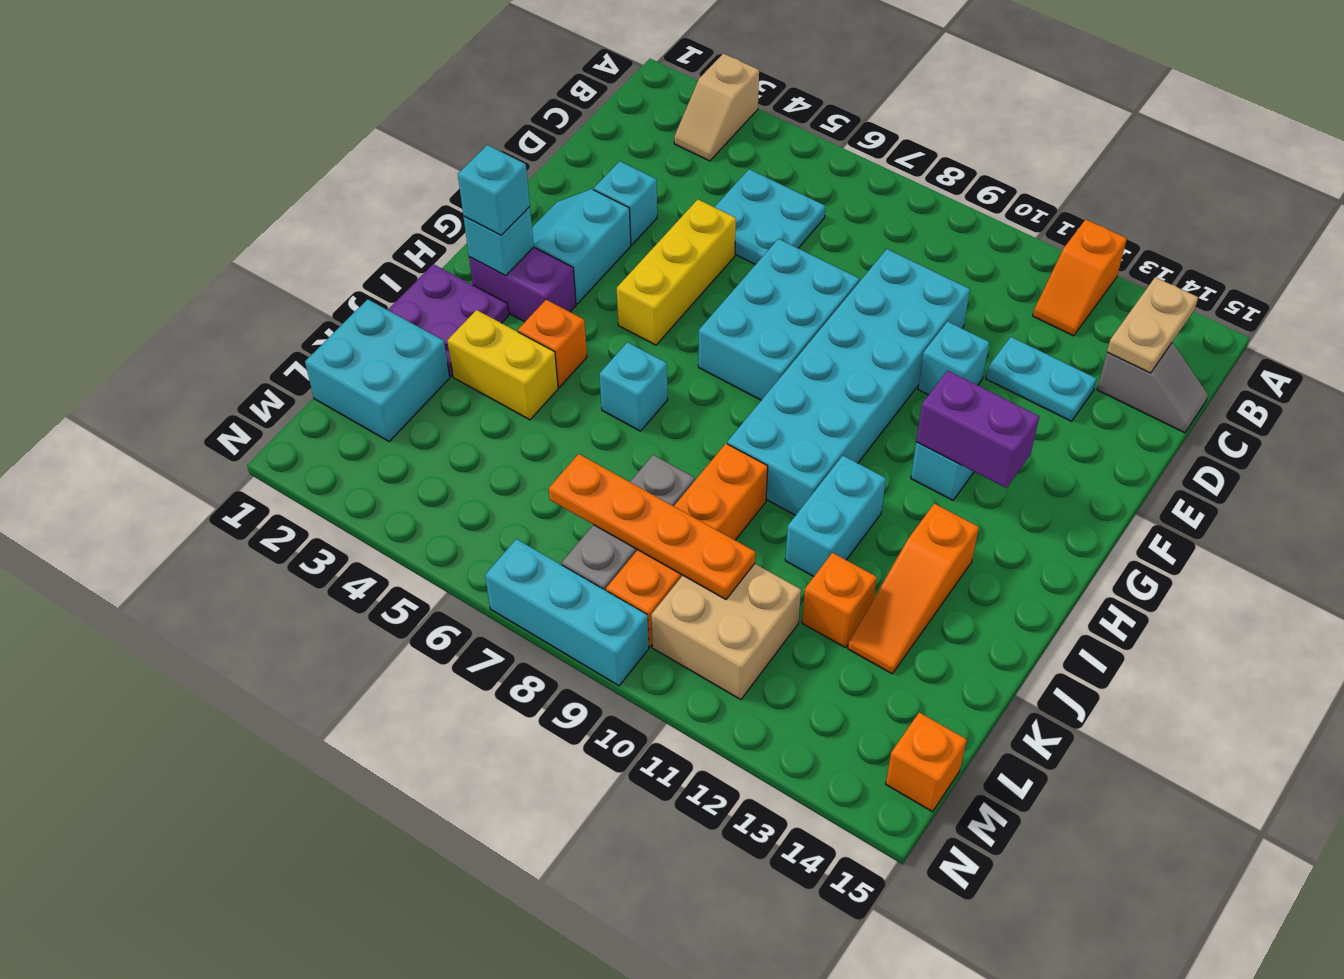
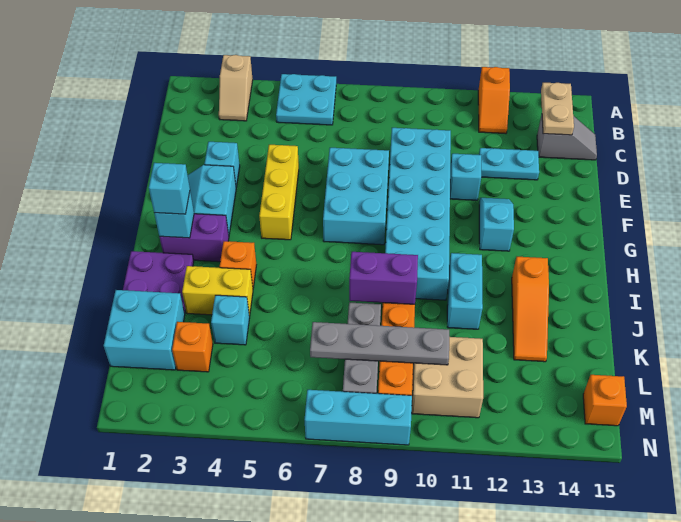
cyan plate C5:D6 level 1 -> cyan plate A5:B6 level 1
purple brick G12:G13 level 2 -> purple brick J8:J9 level 2
cyan brick I6 level 1 -> cyan brick K4 level 1
orange brick K12 level 1 -> orange brick L3 level 1
orange plate L7:L10 level 2 -> grey plate L7:L10 level 2

